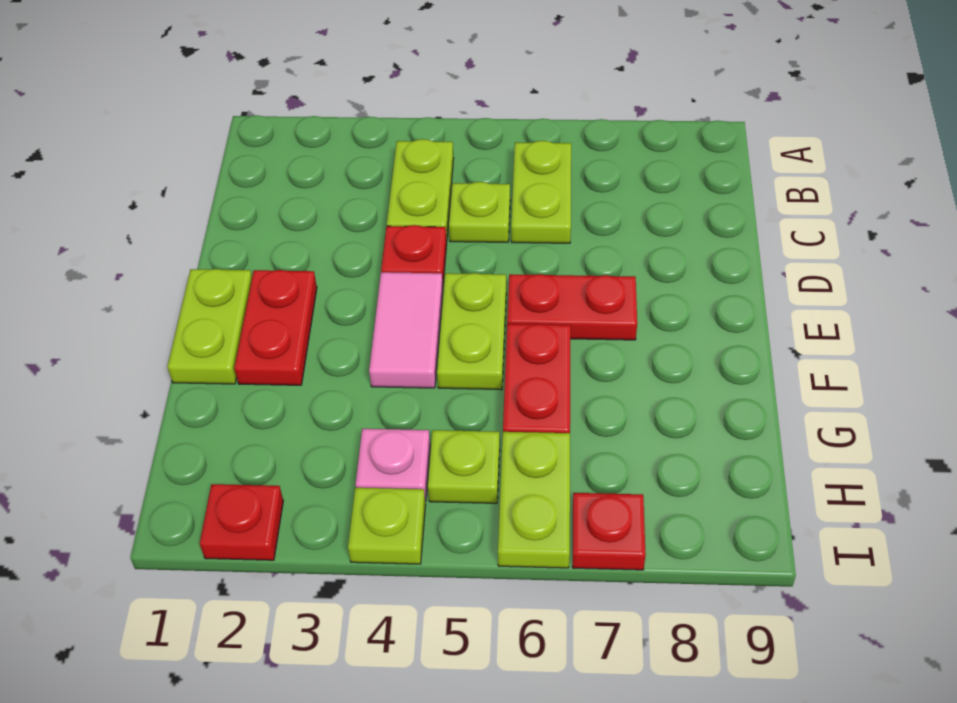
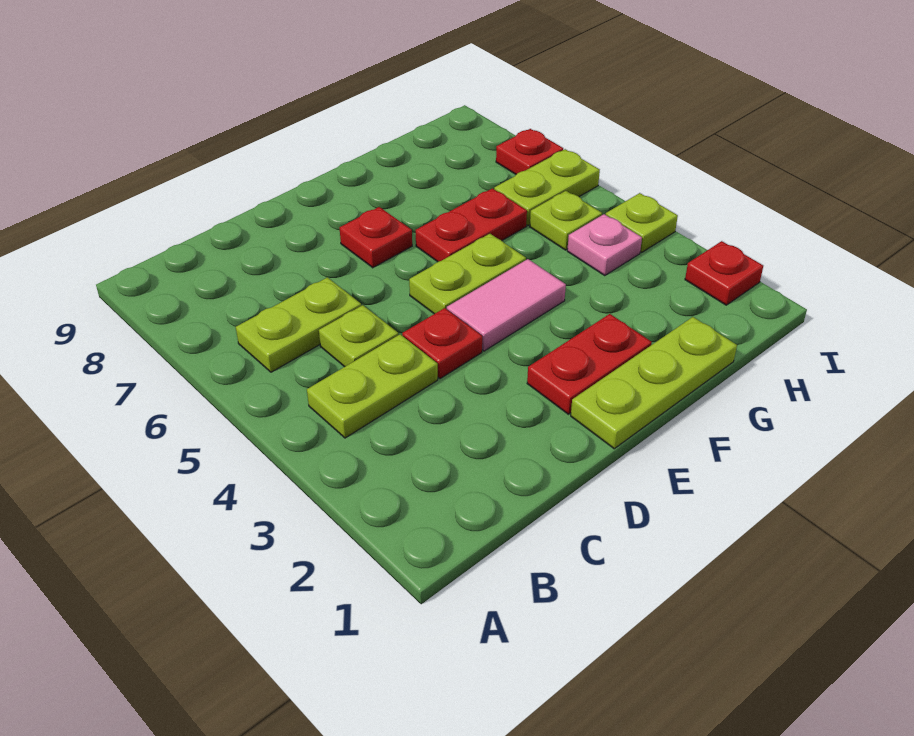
lime plate E1:F1 level 1 -> lime plate E1:G1 level 1
red plate E6:E7 level 1 -> red plate E7 level 1

